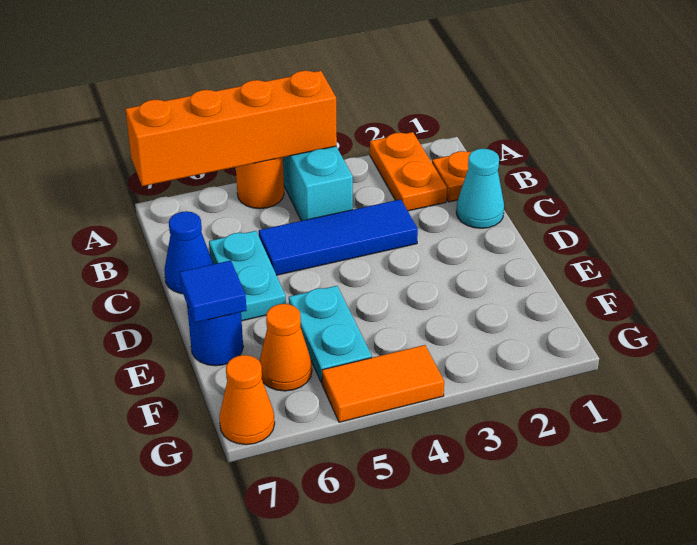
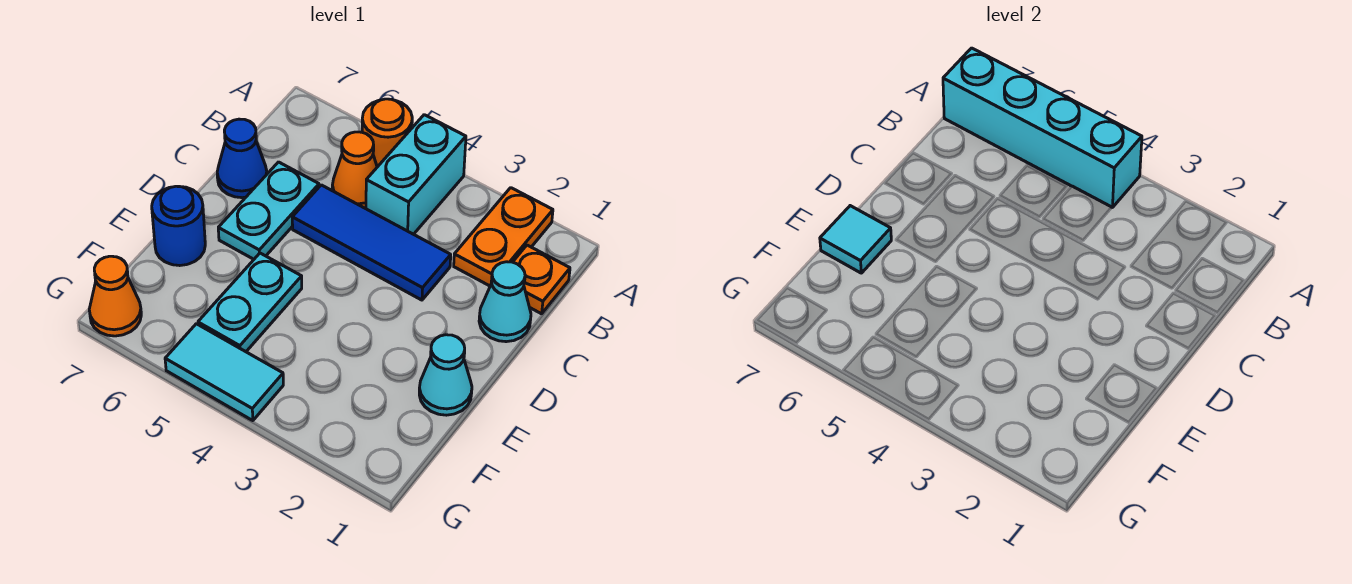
orange brick A4:A7 level 2 -> cyan brick A4:A7 level 2
none -> cyan cone E1 level 1
blue tile E7 level 2 -> cyan tile E7 level 2
orange cone F6 level 1 -> orange cone B5 level 1
orange tile G4:G5 level 1 -> cyan tile G4:G5 level 1

